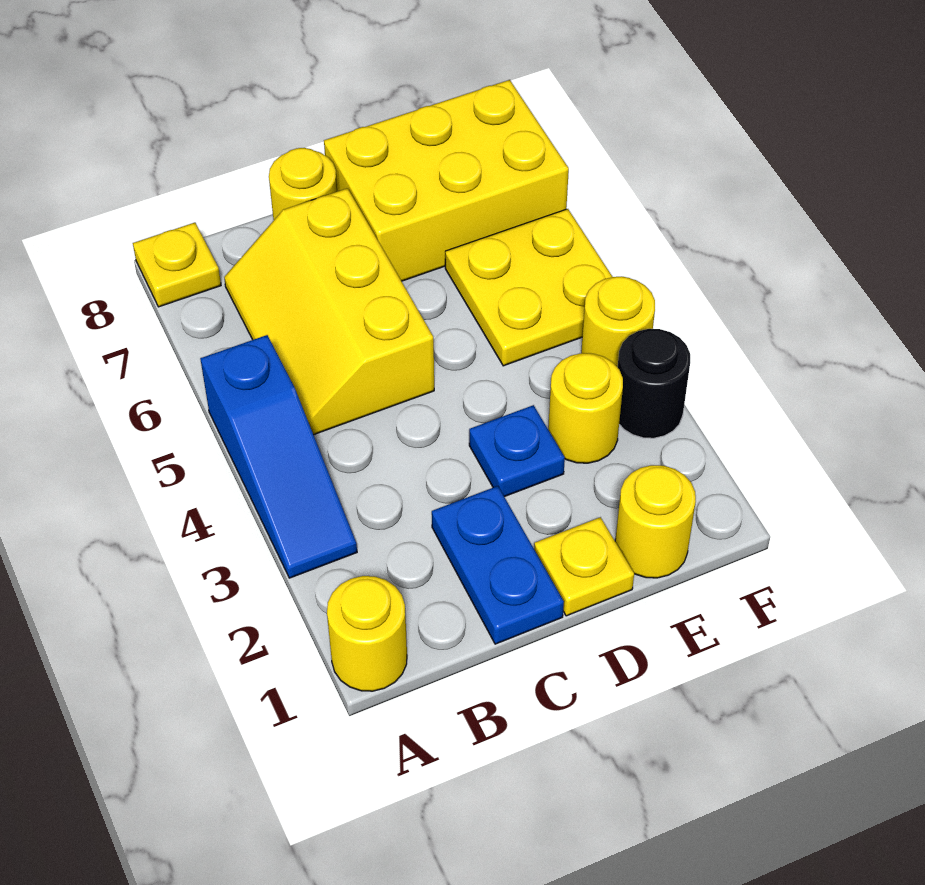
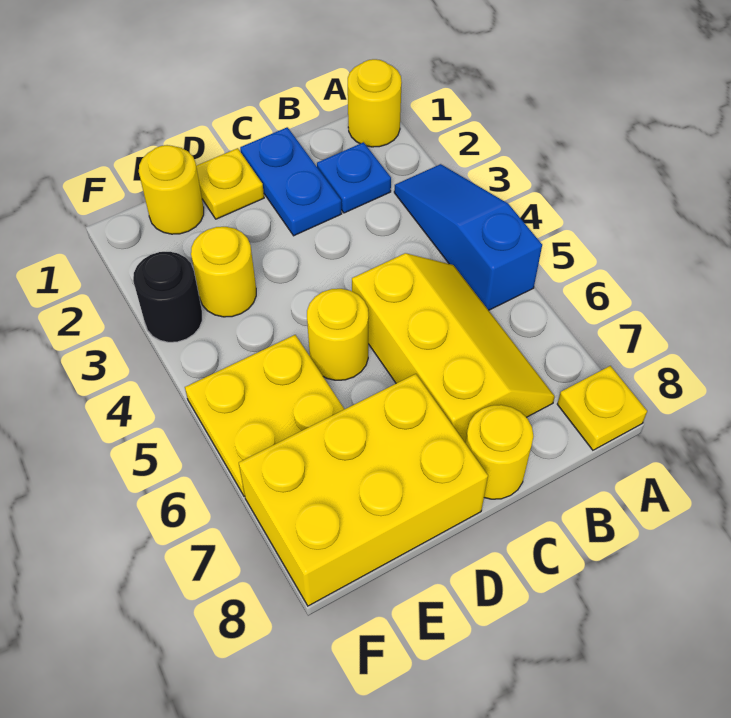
blue plate D3 level 1 -> blue plate B2 level 1
yellow round brick F4 level 1 -> yellow round brick D5 level 1

